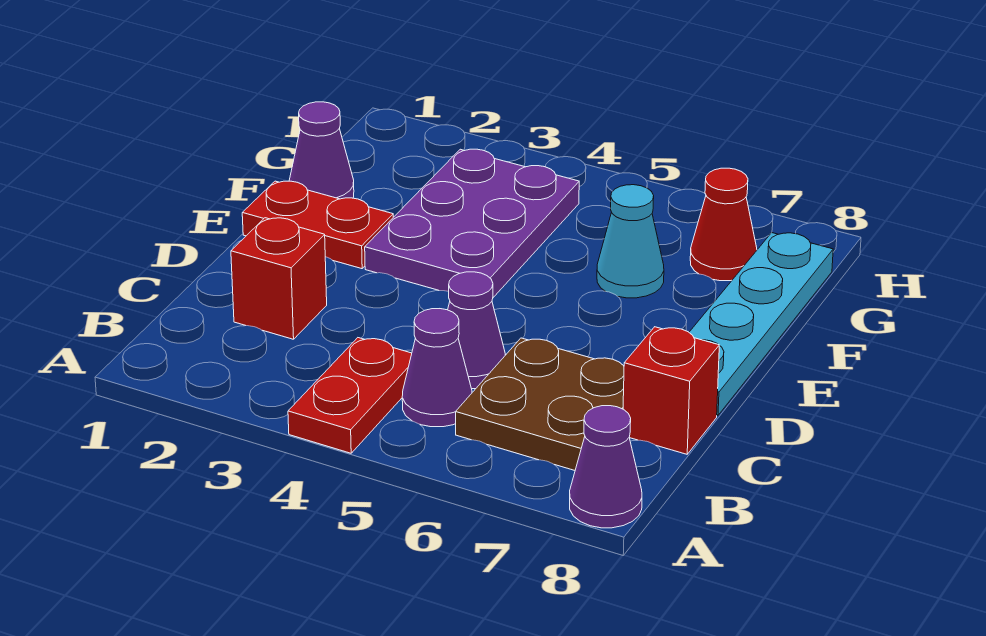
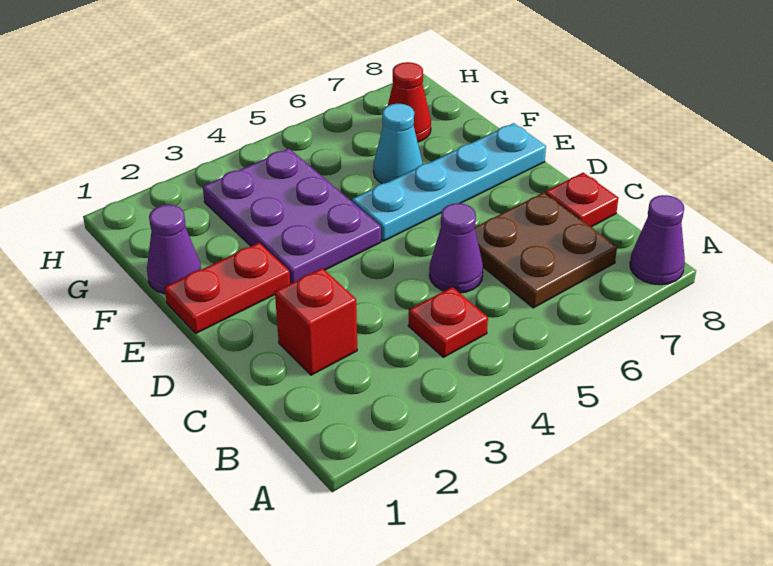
red plate A4:B4 level 1 -> red plate B4 level 1
purple cone B5 level 1 -> none
red brick C8 level 1 -> red plate C8 level 1
cyan plate D8:G8 level 1 -> cyan plate E5:E8 level 1

